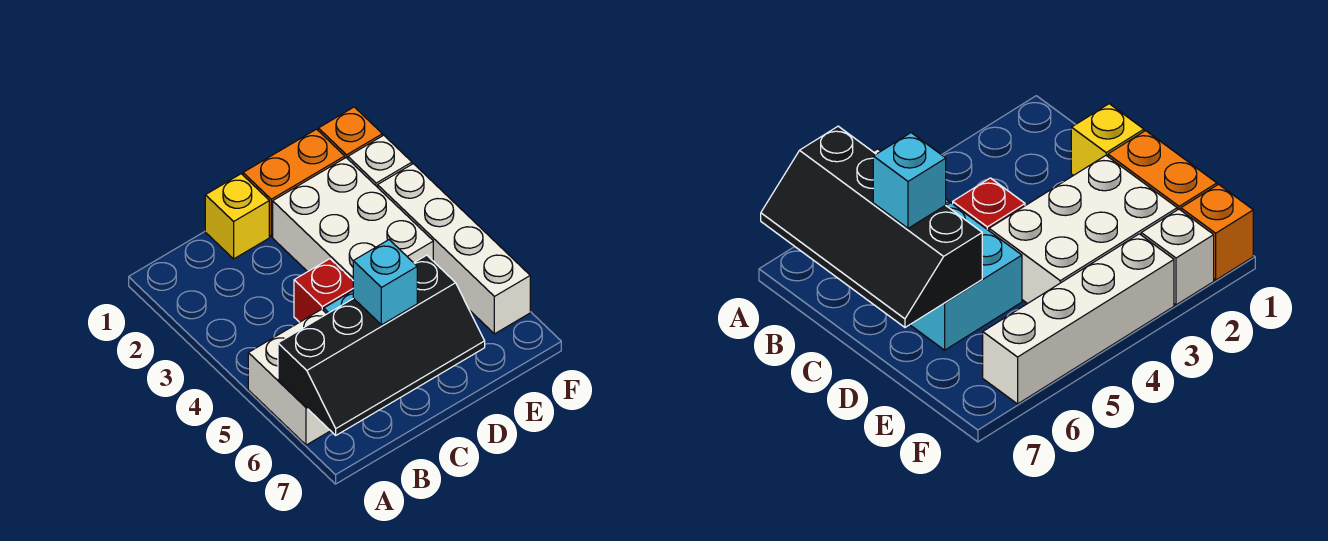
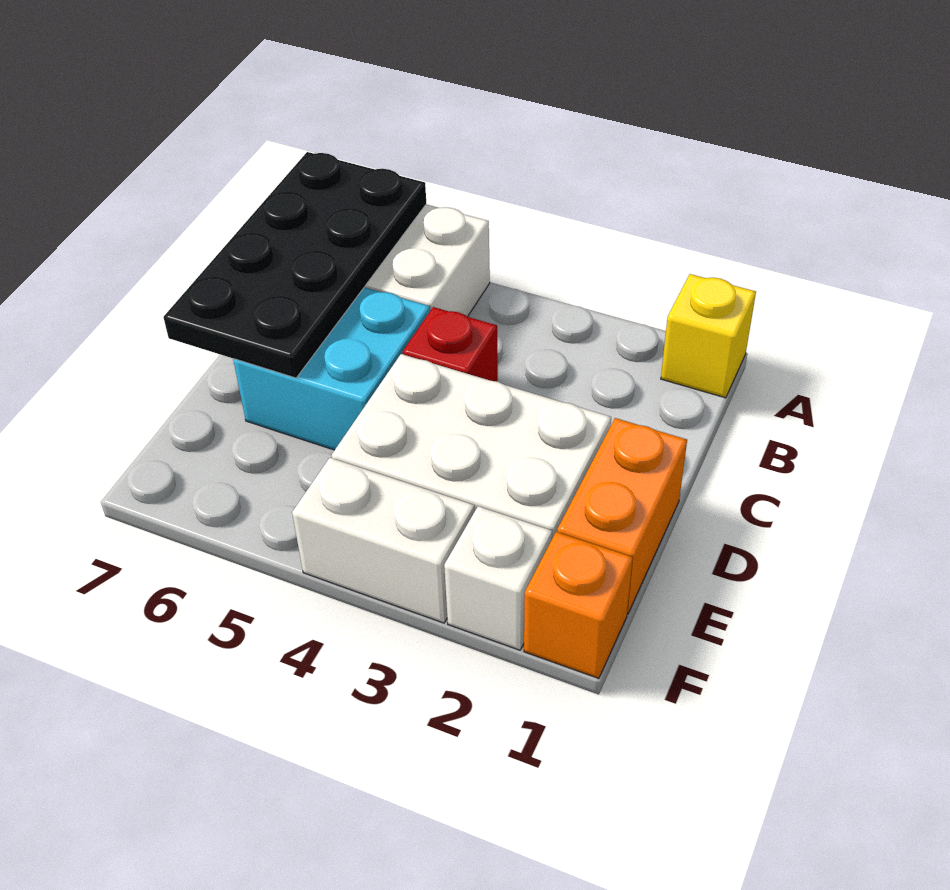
black slope A6:D7 level 2 top 6 -> black plate A6:D7 level 2
yellow brick C1 level 1 -> yellow brick A1 level 1
cyan brick C6 level 3 -> none
white brick F3:F6 level 1 -> white brick F3:F4 level 1

